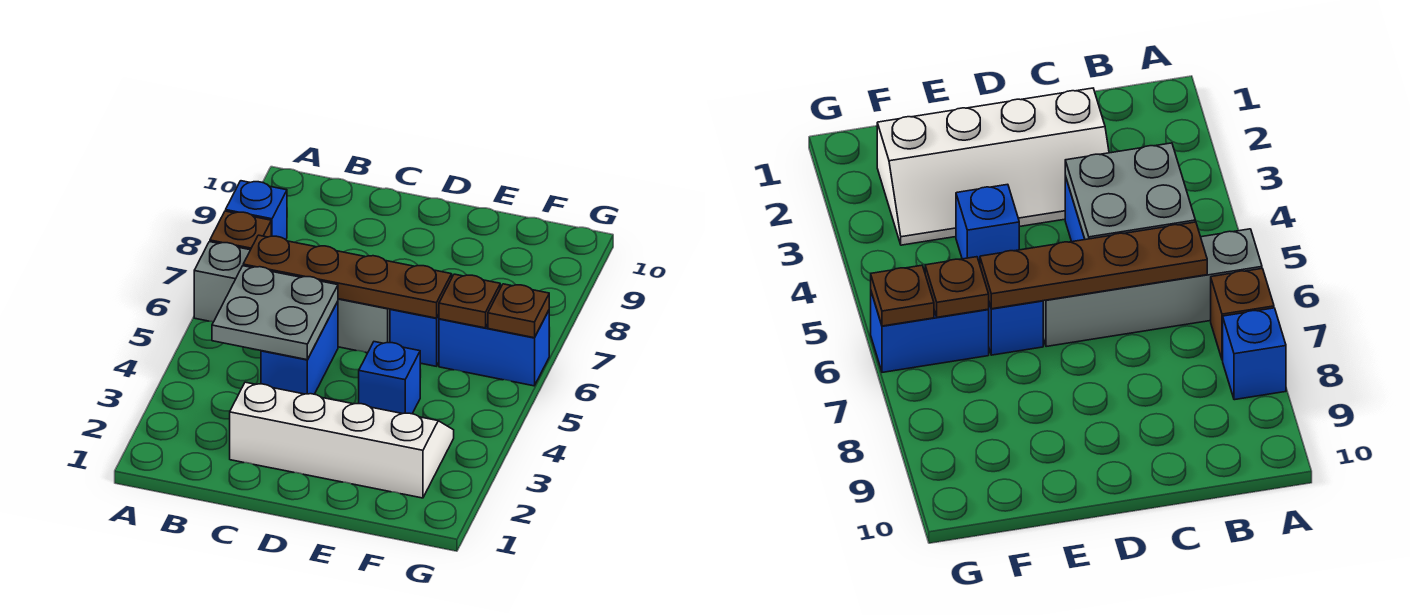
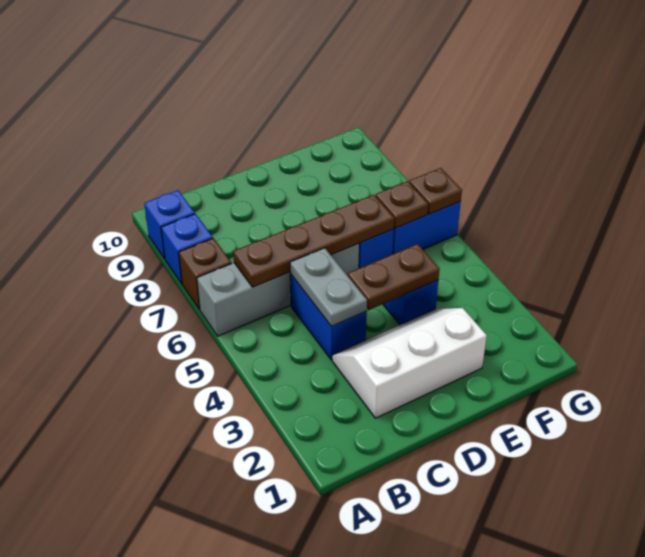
none -> blue brick A9 level 1
grey plate B4:C5 level 2 -> grey plate C4:C5 level 2
white slope C2:F3 level 1 top 2 -> white slope C2:E3 level 1 top 2
none -> brown plate D4:E4 level 2

